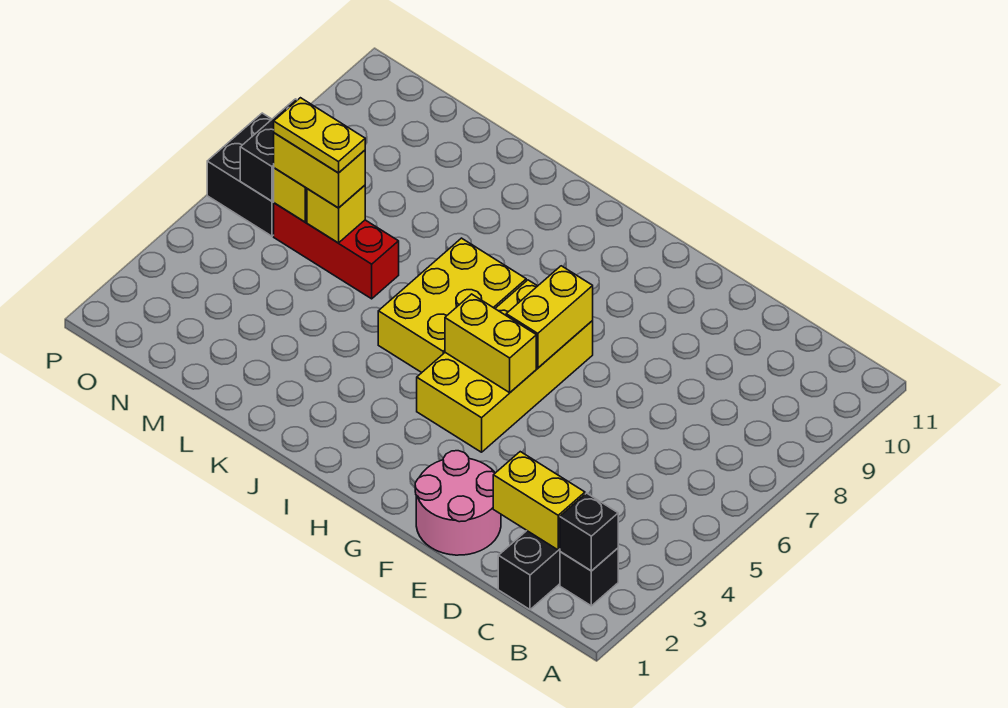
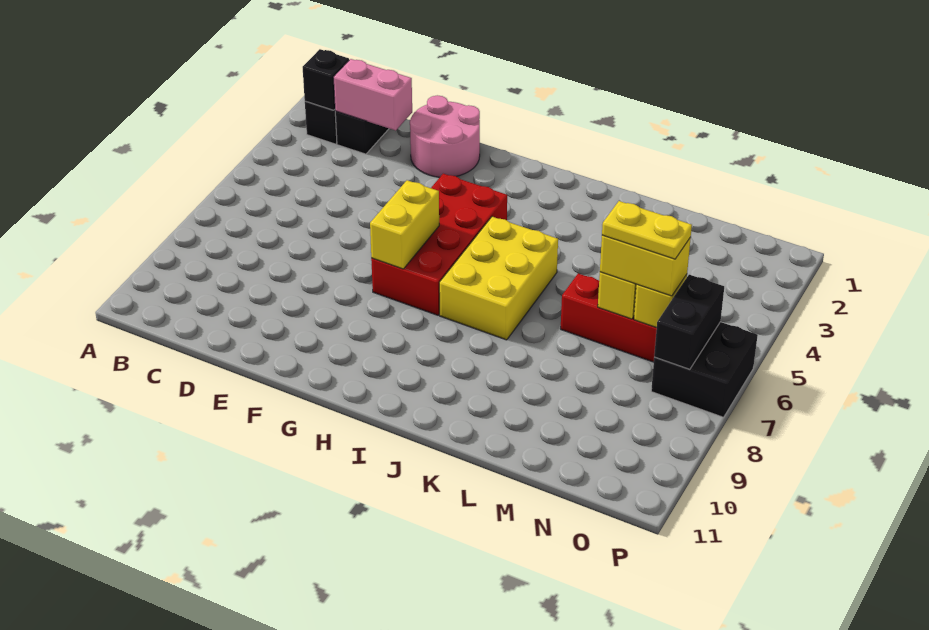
yellow brick C2:D2 level 2 -> pink brick C2:D2 level 2
yellow brick G4:H7 level 1 -> red brick G4:H7 level 1
yellow brick G5:H5 level 2 -> none

